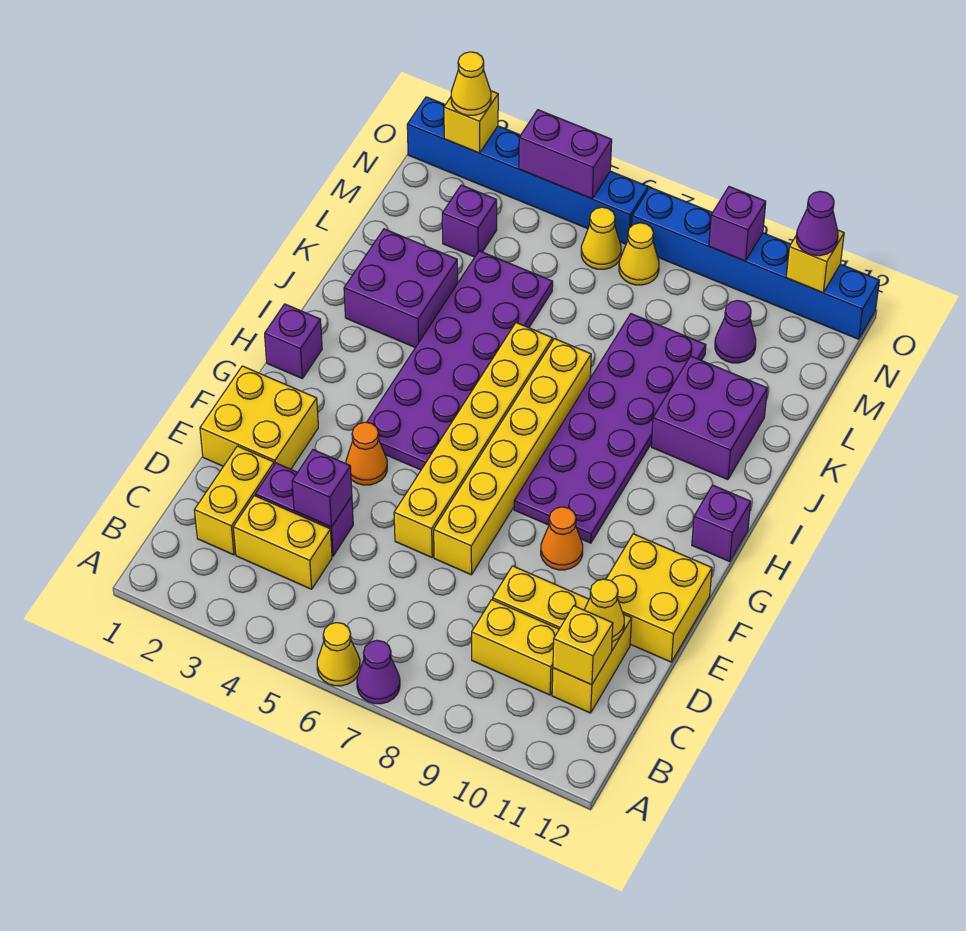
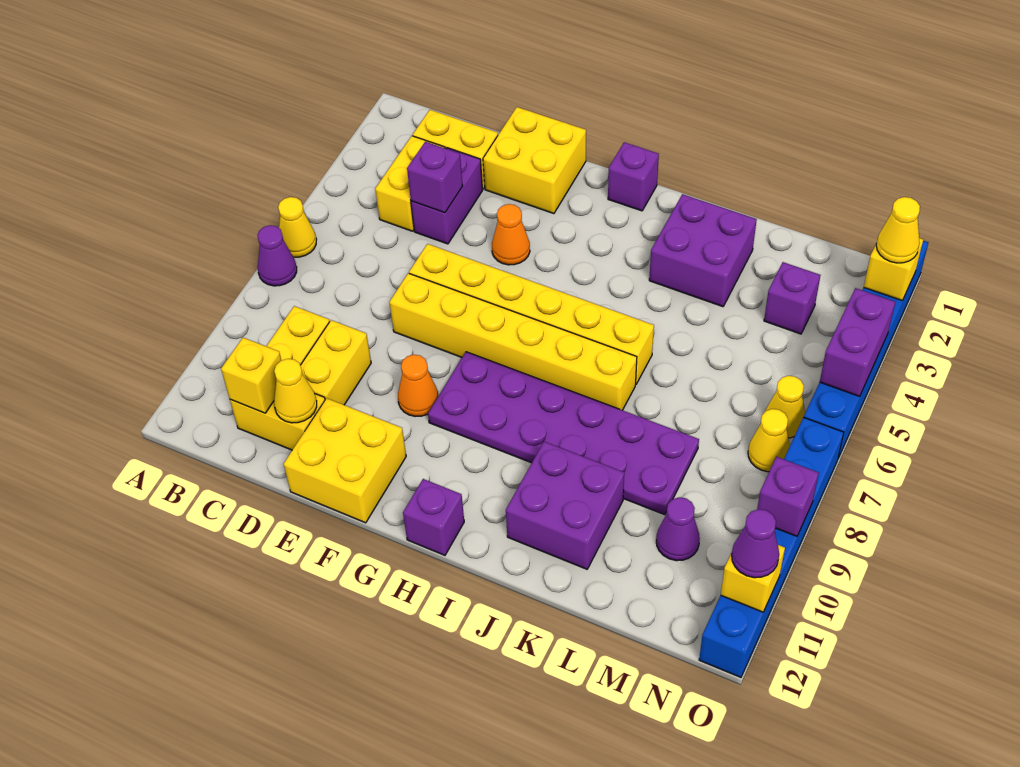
purple plate G4:L5 level 1 -> none

